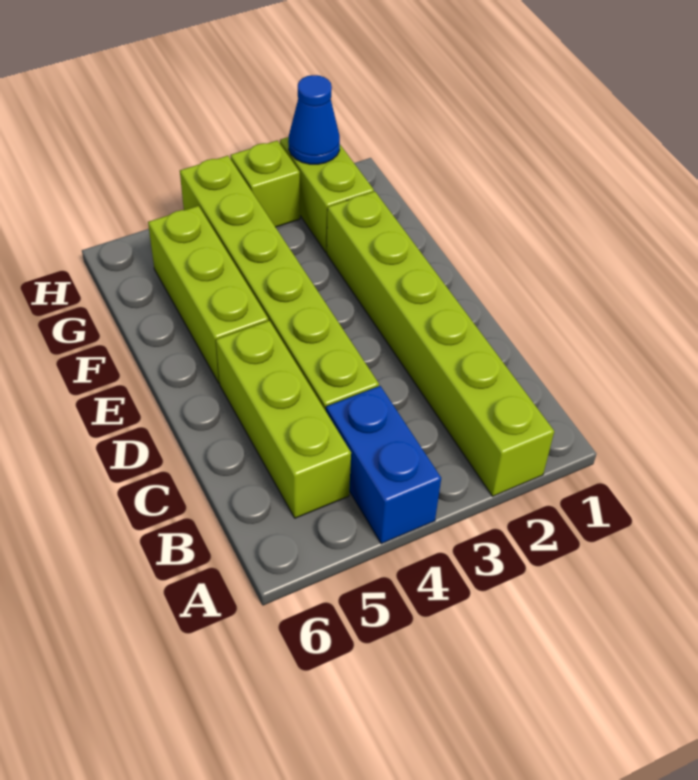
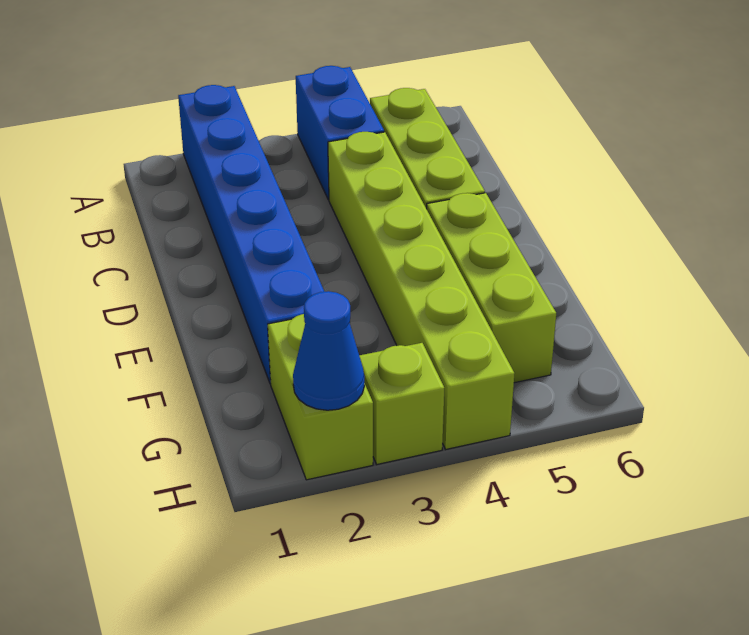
lime brick A2:F2 level 1 -> blue brick A2:F2 level 1

